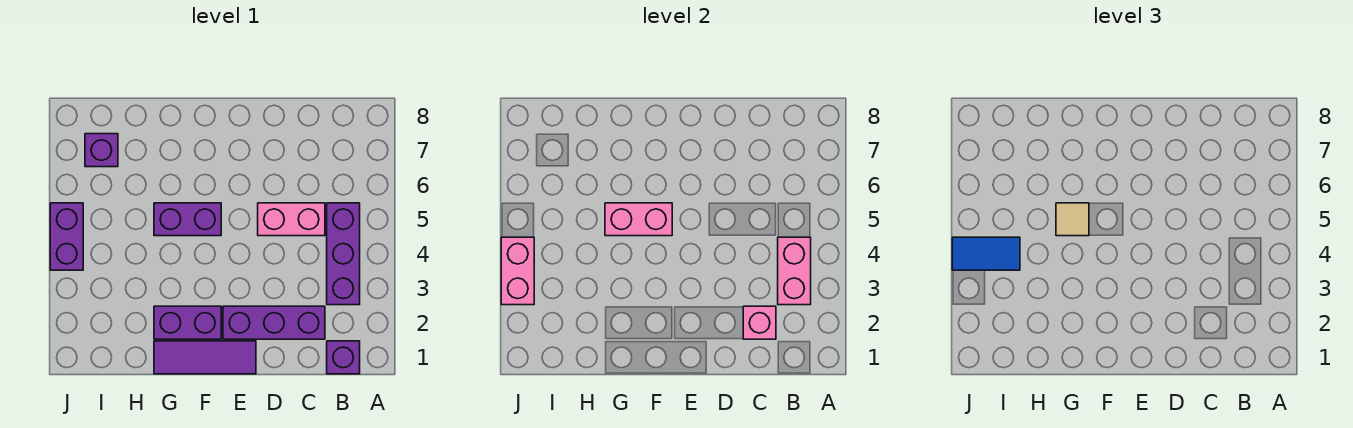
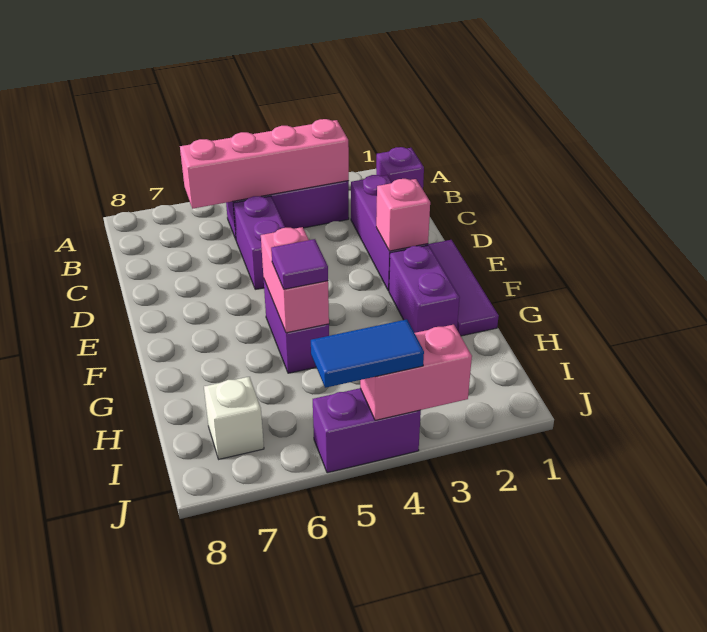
pink brick B3:B4 level 2 -> pink brick B3:B6 level 2
pink brick C2 level 2 -> pink brick E2 level 2
pink brick C5:D5 level 1 -> purple brick C5:D5 level 1
tan tile G5 level 3 -> purple tile G5 level 3
blue tile I4:J4 level 3 -> blue tile J4:J5 level 3
purple brick I7 level 1 -> white brick I7 level 1

